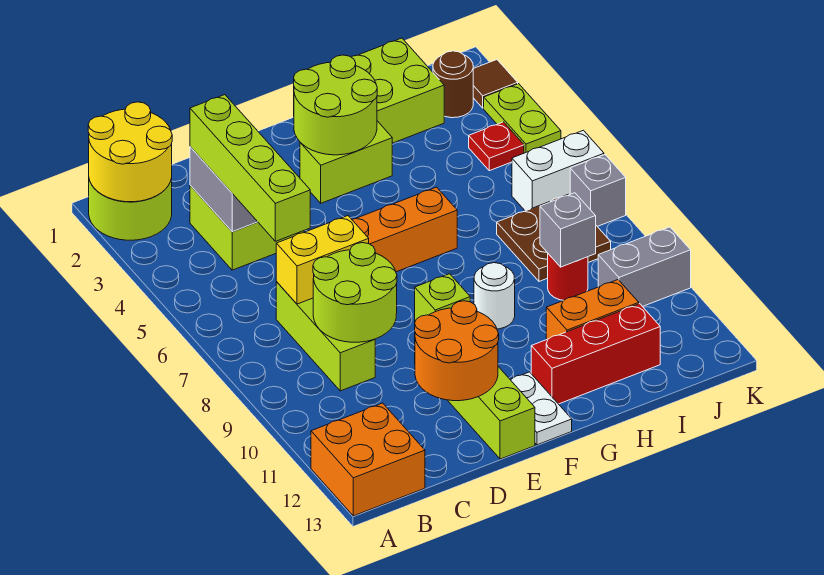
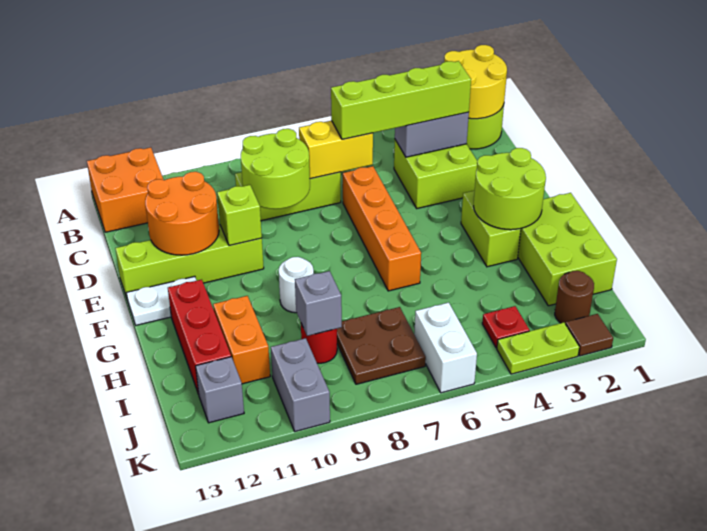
yellow brick C7:D7 level 2 -> yellow brick C6:C7 level 2
grey brick K7 level 1 -> grey brick J12 level 1

